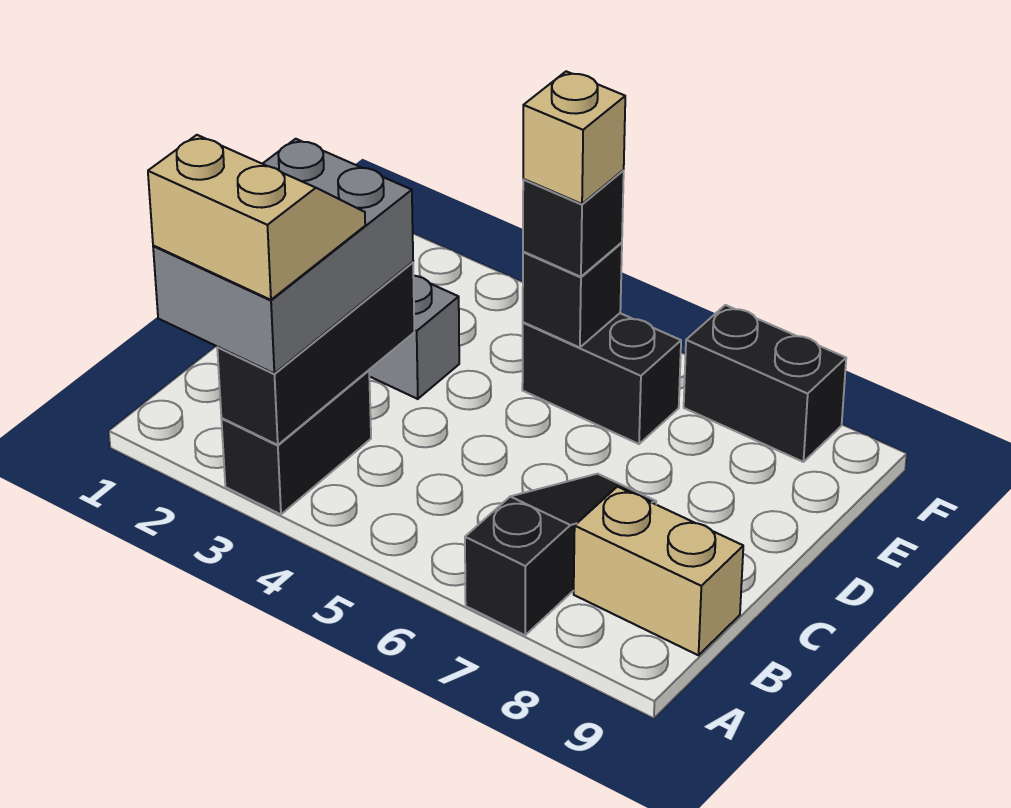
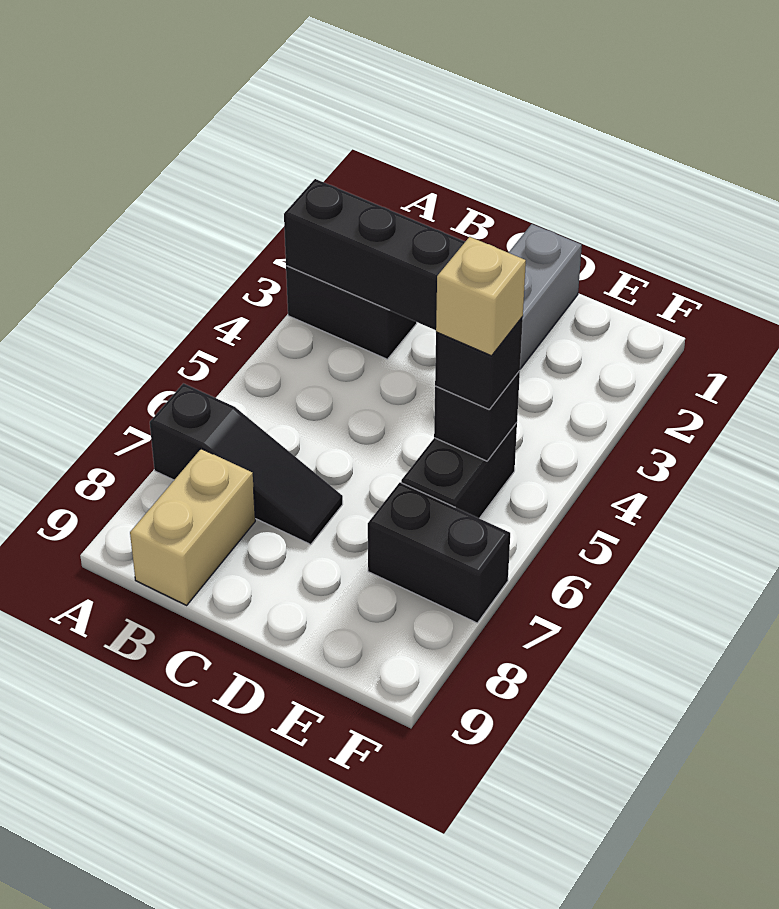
grey brick A2:C3 level 3 -> none
tan slope A2:B3 level 4 top A -> none
black brick F7:F8 level 1 -> black brick E7:F7 level 1

